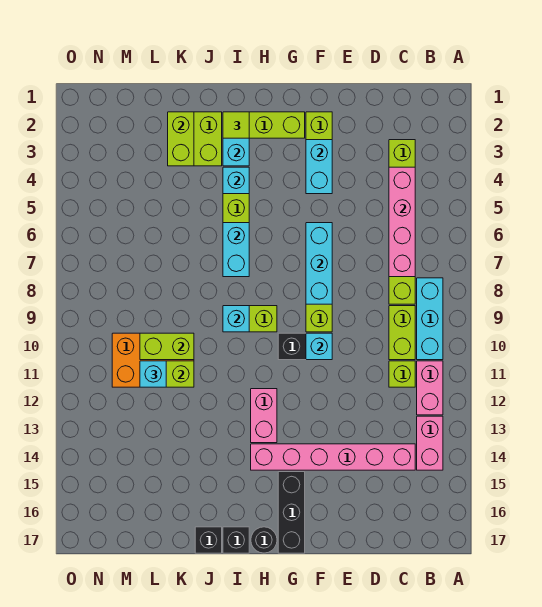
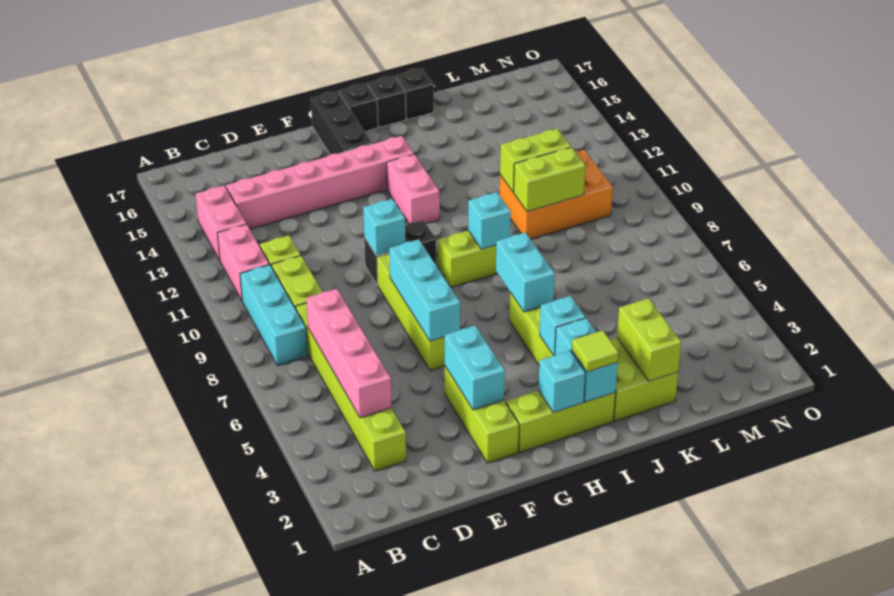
black round brick H17 level 1 -> black brick H17 level 1
cyan brick L11 level 3 -> cyan brick H2 level 2

